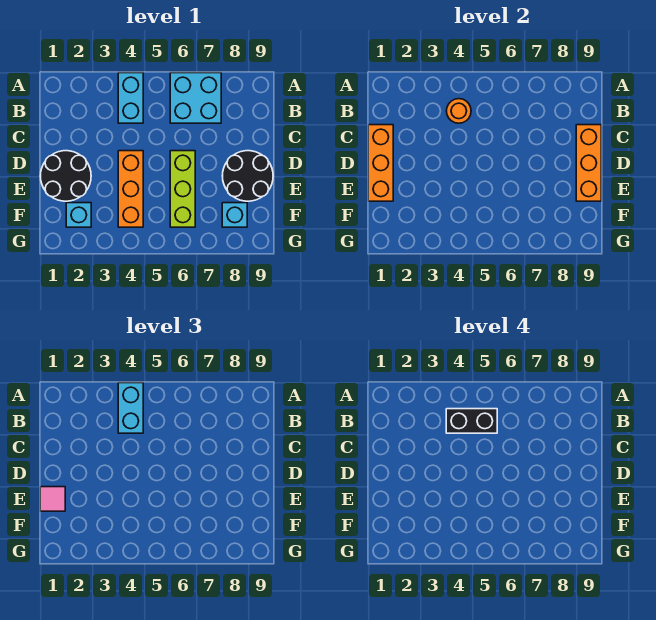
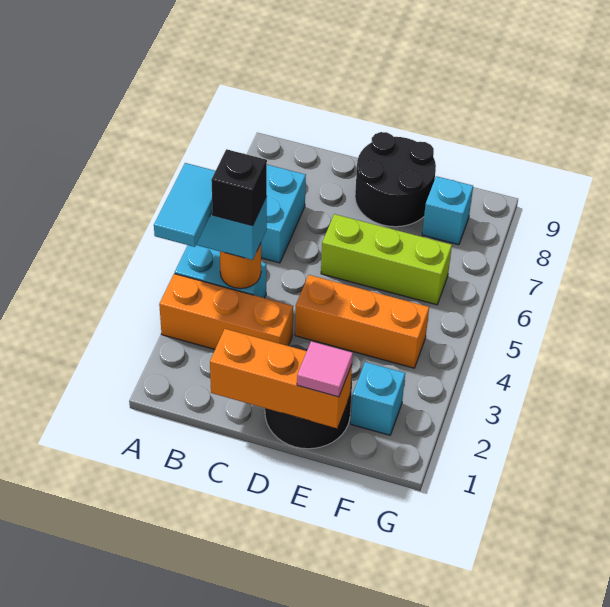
none -> cyan tile A3:A4 level 4
black brick B4:B5 level 4 -> black brick B4 level 4
orange brick C9:E9 level 2 -> orange brick A3:C3 level 1

